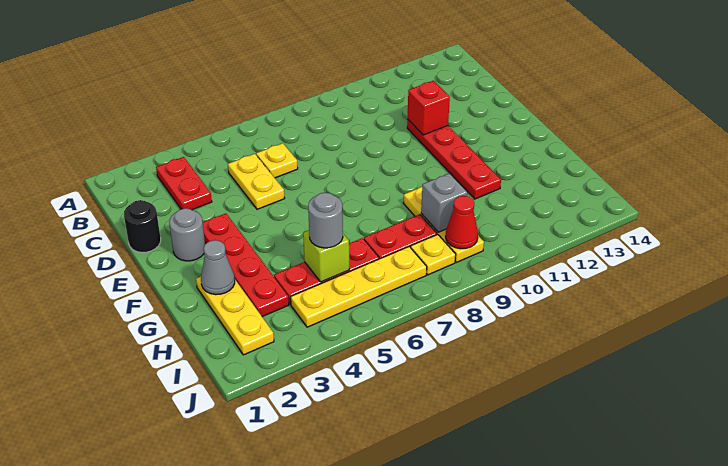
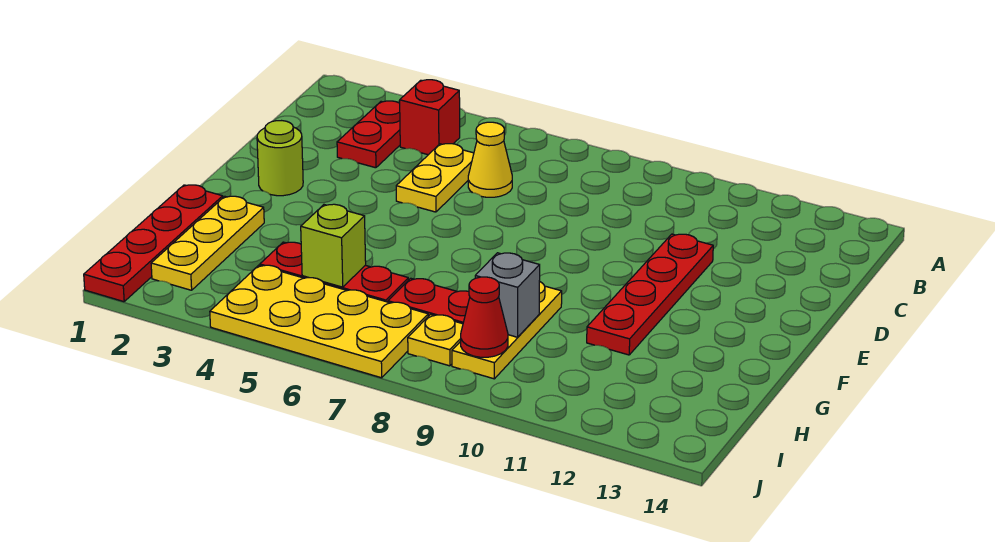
yellow plate C6 level 1 -> yellow cone C6 level 1
black round brick D1 level 1 -> none
red brick D11 level 2 -> red brick B4 level 1
grey round brick E2 level 1 -> lime round brick E2 level 1
red plate E3:H3 level 1 -> red plate G1:J1 level 1
grey cone G2 level 2 -> none
grey round brick H5 level 3 -> none
yellow plate I4:I7 level 1 -> yellow plate I4:J7 level 1

